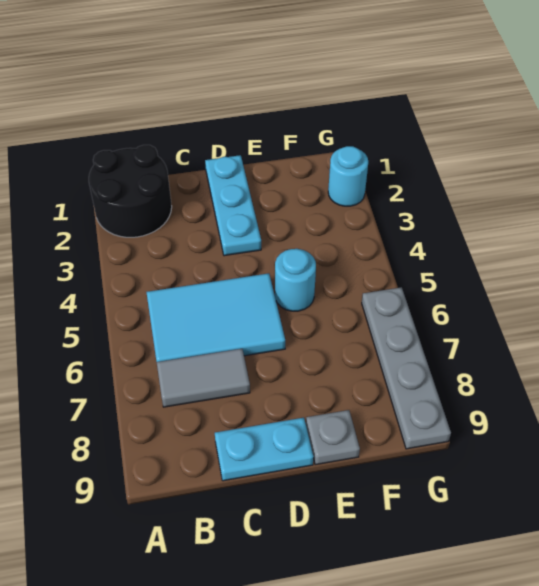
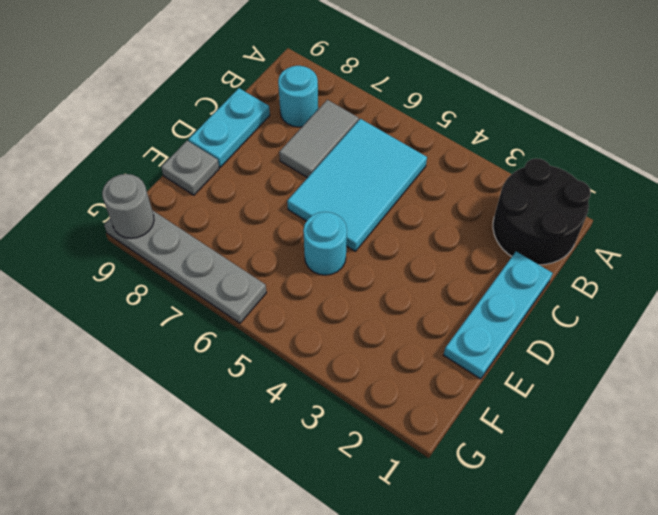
cyan plate D1:D3 level 1 -> cyan plate C1:E1 level 1
cyan round brick G2 level 1 -> cyan round brick B8 level 1
none -> grey round brick G9 level 2

